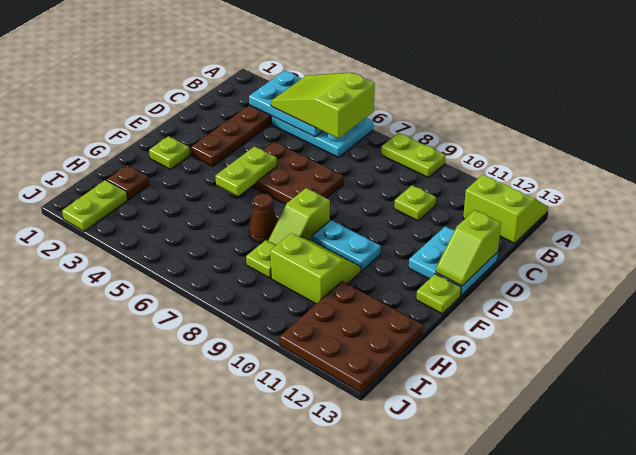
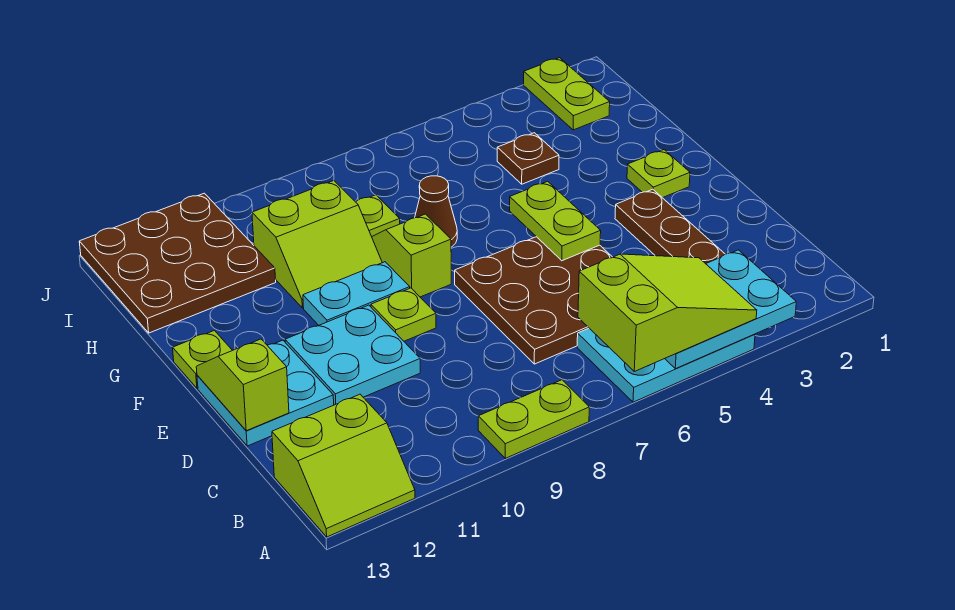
lime plate C10 level 1 -> lime plate E9 level 1
brown plate D5:E7 level 1 -> brown plate C5:E7 level 1
none -> cyan plate D10:E11 level 1
brown plate H2 level 1 -> brown plate H4 level 1

